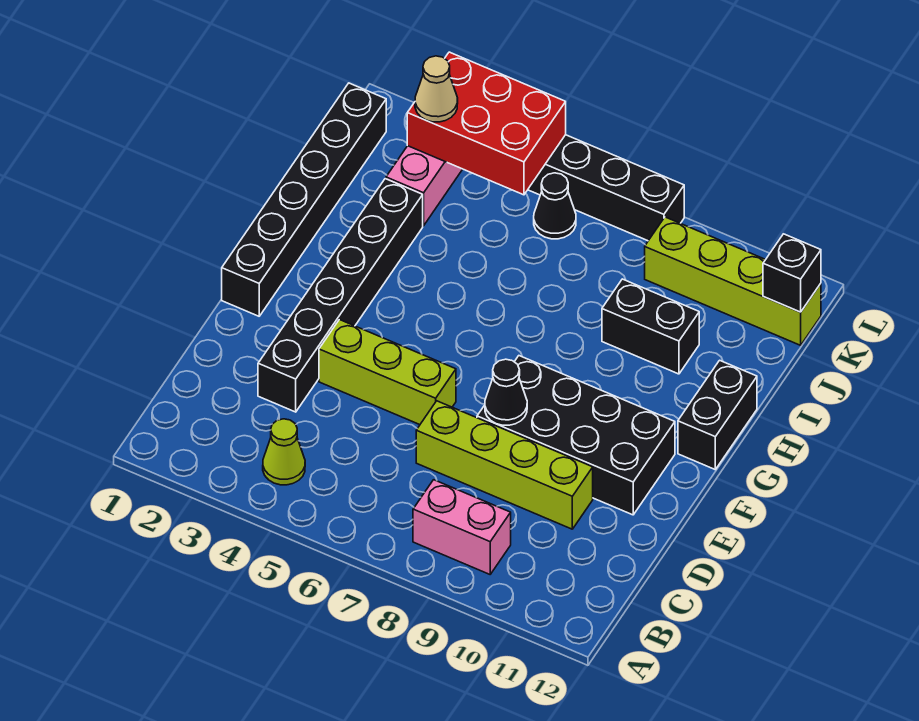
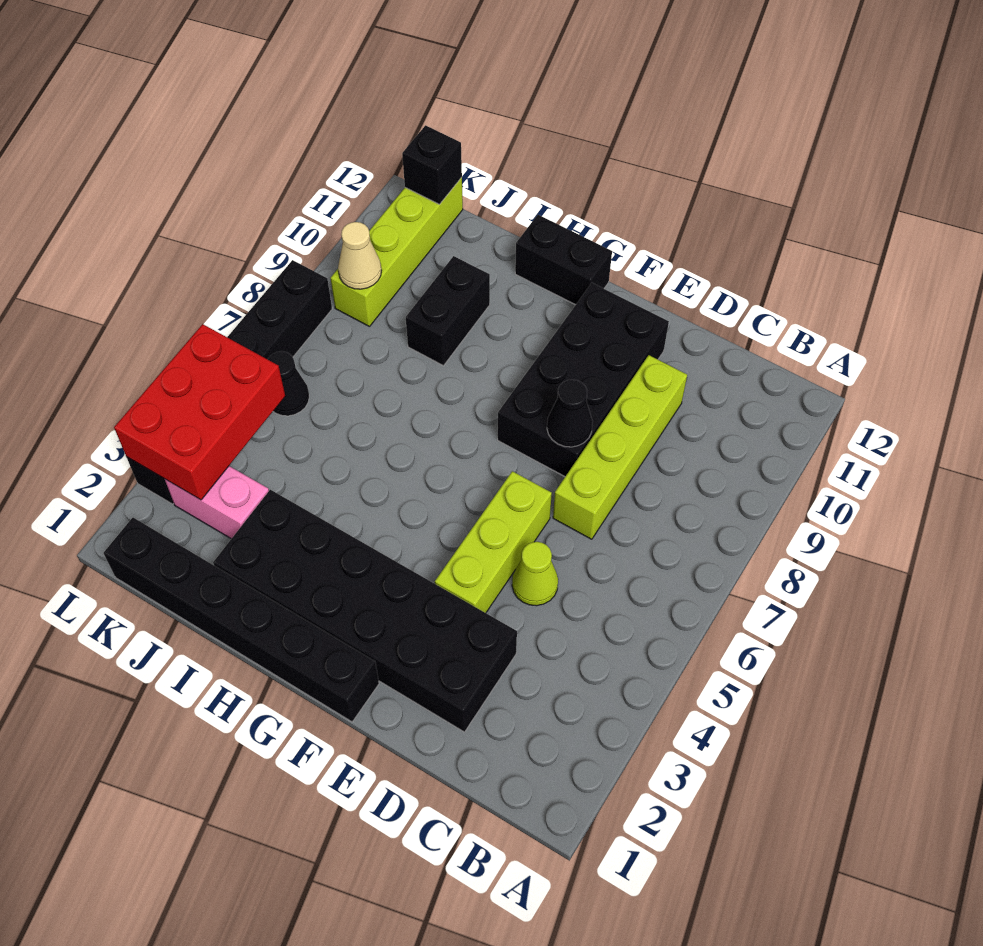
lime cone B4 level 1 -> lime cone D5 level 1
pink brick B8:B9 level 1 -> none
black brick D3:I3 level 1 -> black brick D2:I3 level 1
tan cone K3 level 3 -> tan cone K9 level 2

